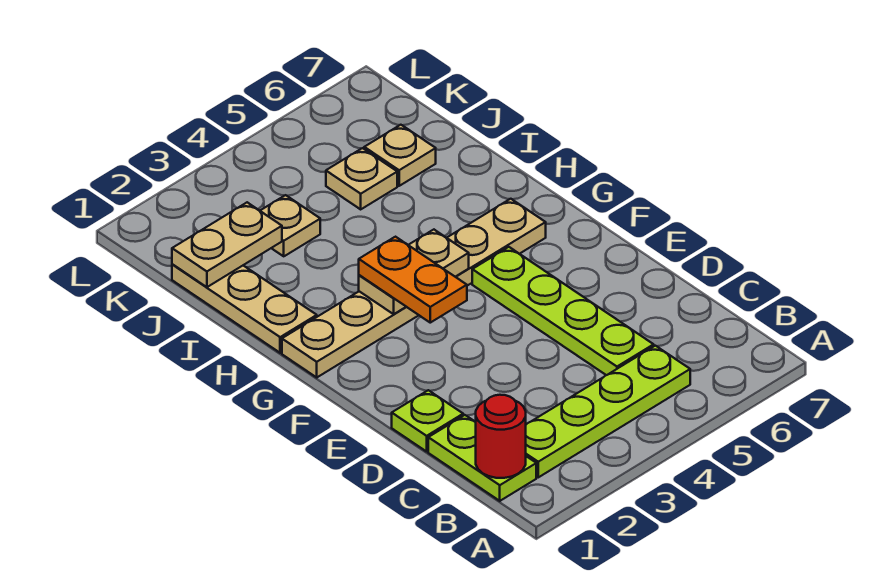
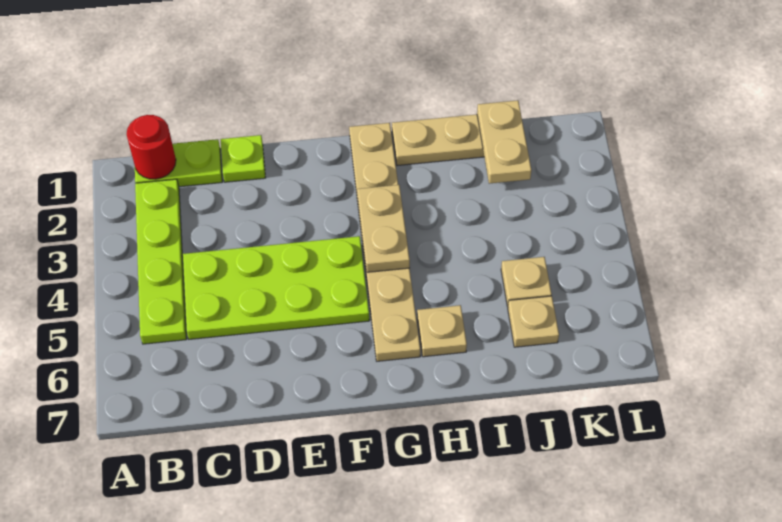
lime plate C5:F5 level 1 -> lime plate C4:F5 level 1
orange plate F3:G3 level 3 -> none
tan plate J3 level 1 -> tan plate H6 level 1

